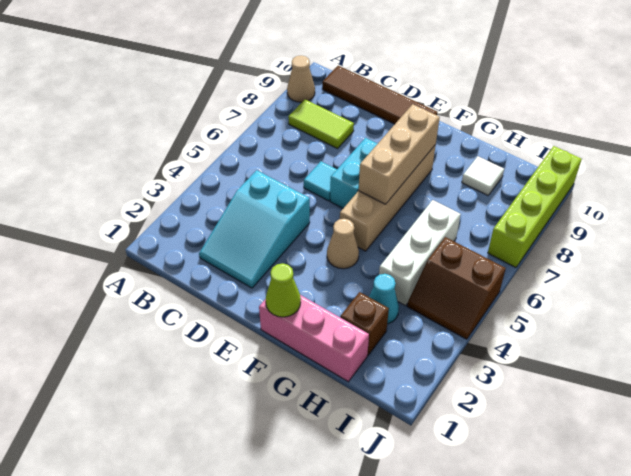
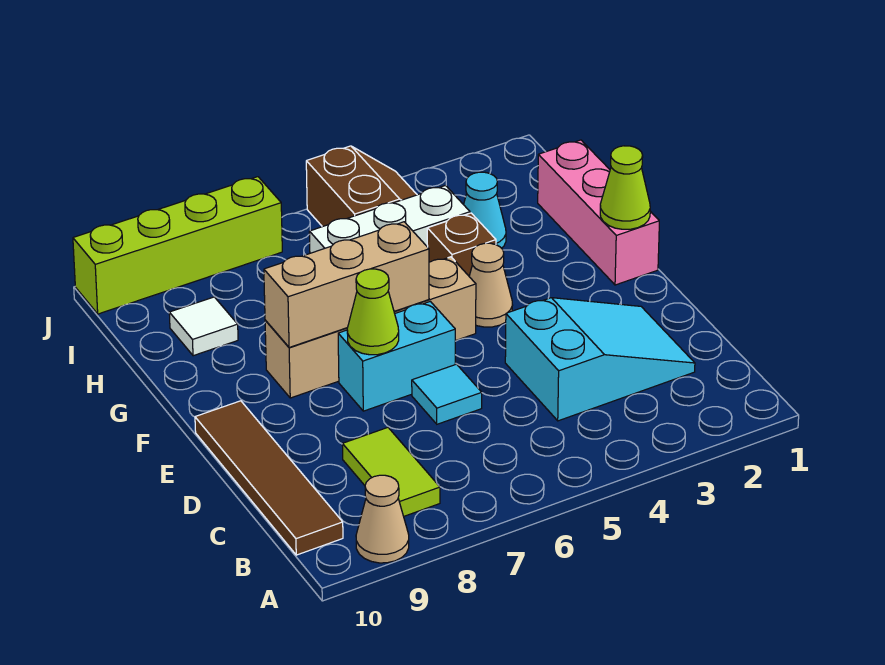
none -> lime cone E7 level 2
brown brick H2 level 1 -> brown brick G4 level 1

